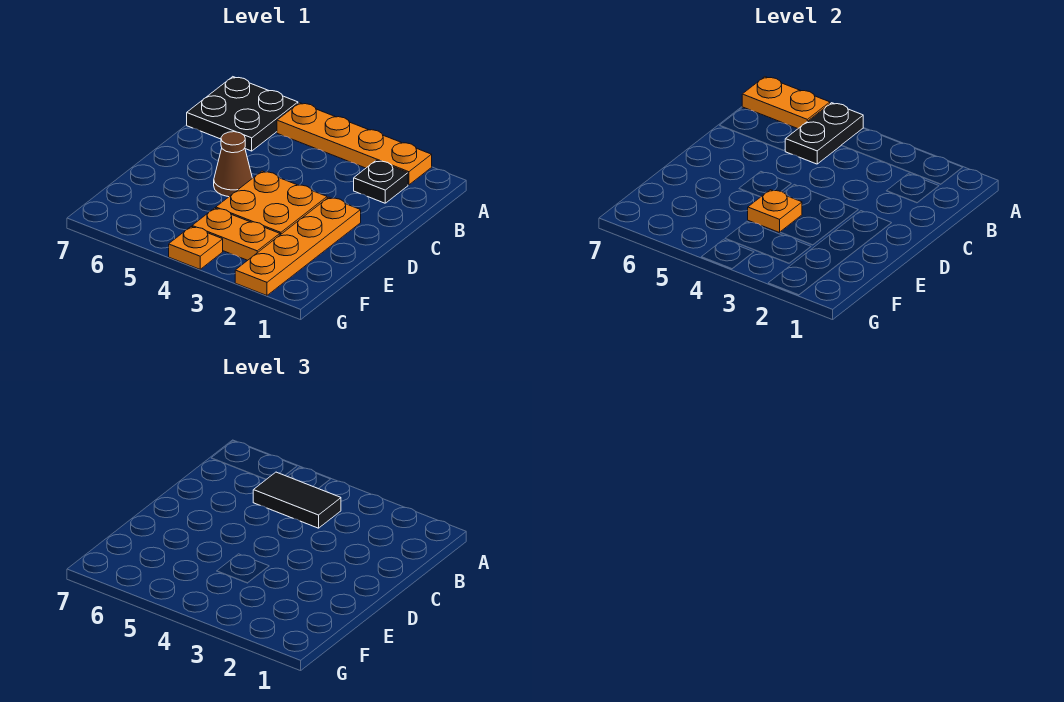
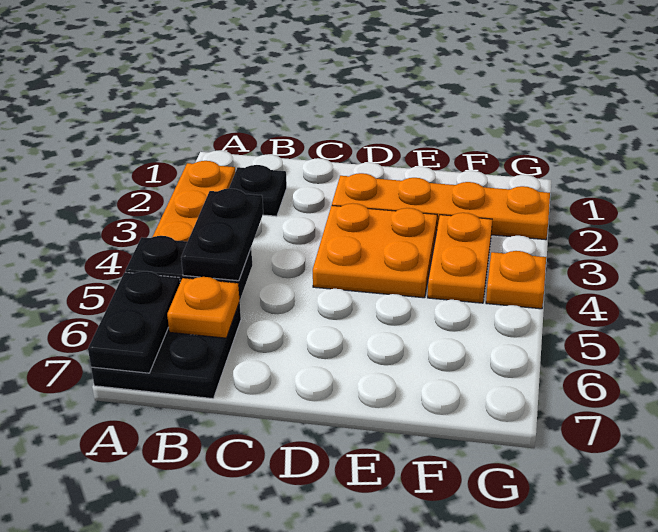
orange plate A6:A7 level 2 -> black plate A6:A7 level 2
black tile B4:B5 level 3 -> black plate B4:B5 level 3
brown cone D5 level 1 -> none
orange plate E4 level 2 -> orange plate B6 level 2

